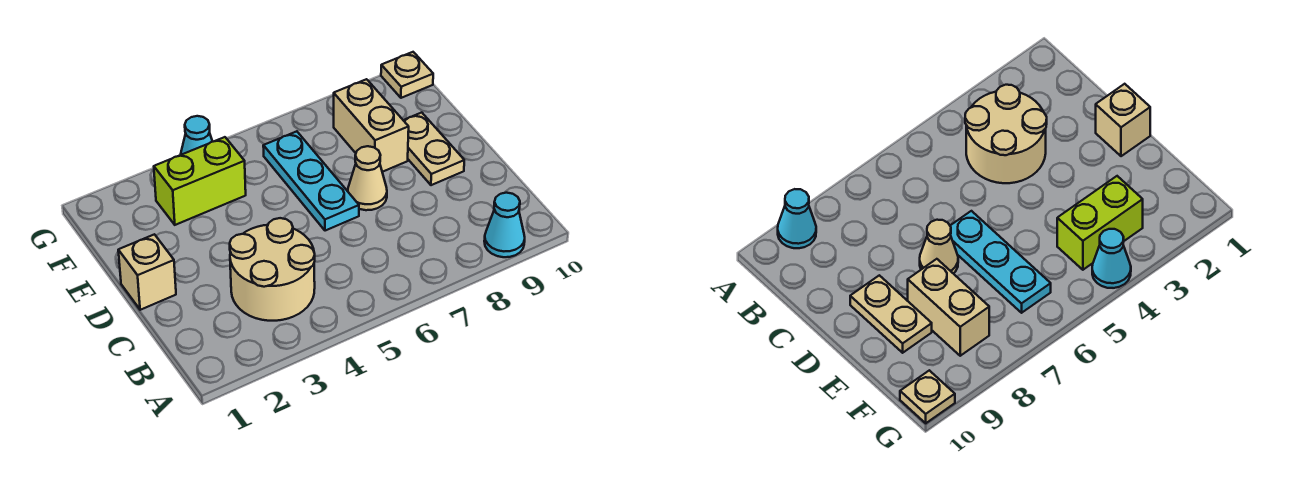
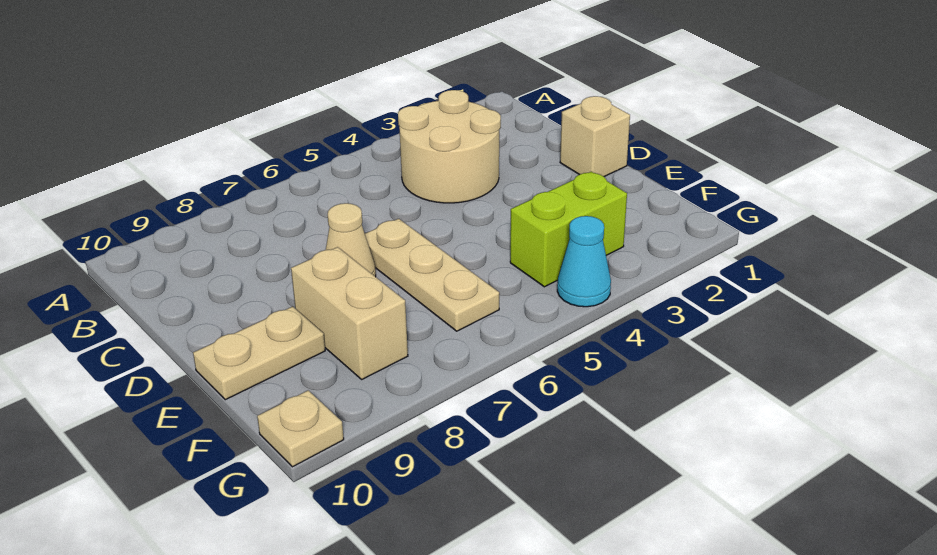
cyan cone A9 level 1 -> none
cyan plate D6:F6 level 1 -> tan plate D6:F6 level 1
tan plate D9:E9 level 1 -> tan plate E9:E10 level 1

